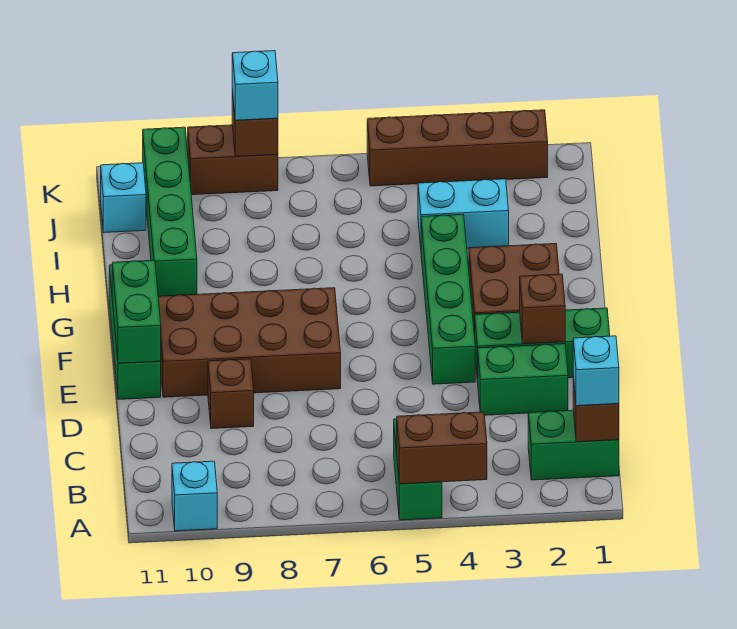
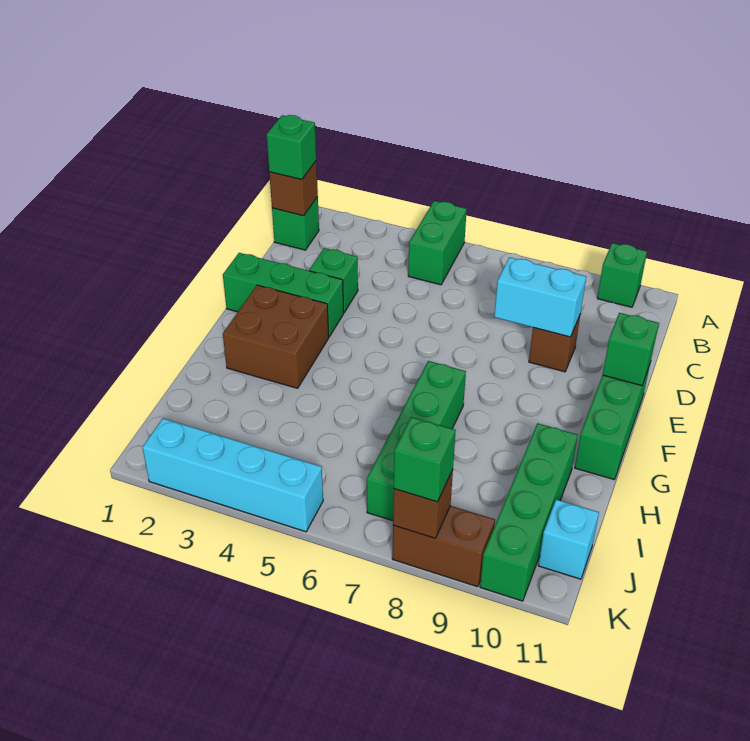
brown brick A4:A5 level 2 -> none
cyan brick A10 level 1 -> green brick A10 level 1
green brick B1:B2 level 1 -> green brick B1 level 1
cyan brick B1 level 3 -> green brick B1 level 3
green brick D2:D3 level 1 -> green brick D3 level 1
brown brick E2 level 2 -> none
green brick E4:H4 level 1 -> green brick G7:J7 level 1
brown brick E7:F10 level 1 -> none
green brick E11:F11 level 2 -> green brick E11 level 2
cyan brick I3:I4 level 1 -> cyan brick D8:D9 level 2
brown brick K2:K5 level 1 -> cyan brick K2:K5 level 1
cyan brick K8 level 3 -> green brick K8 level 3

